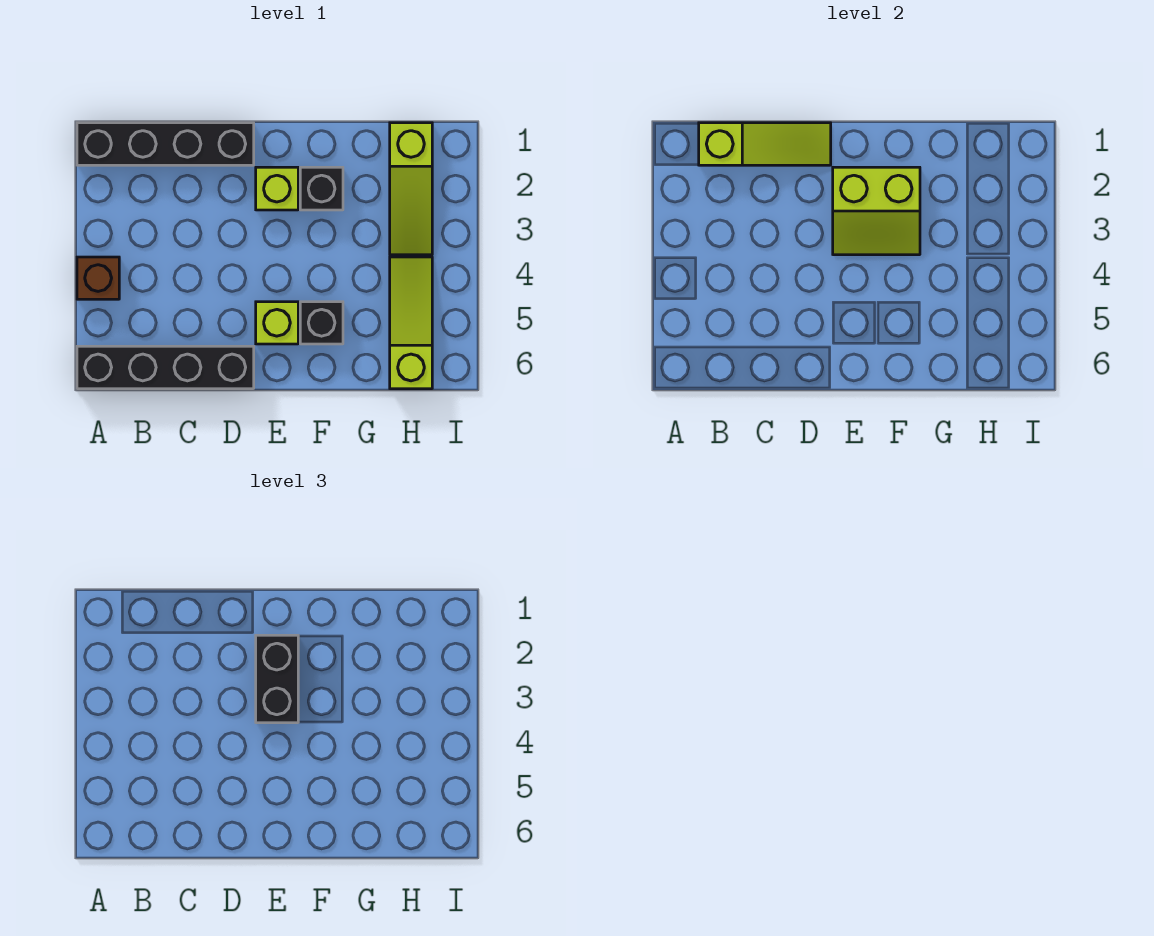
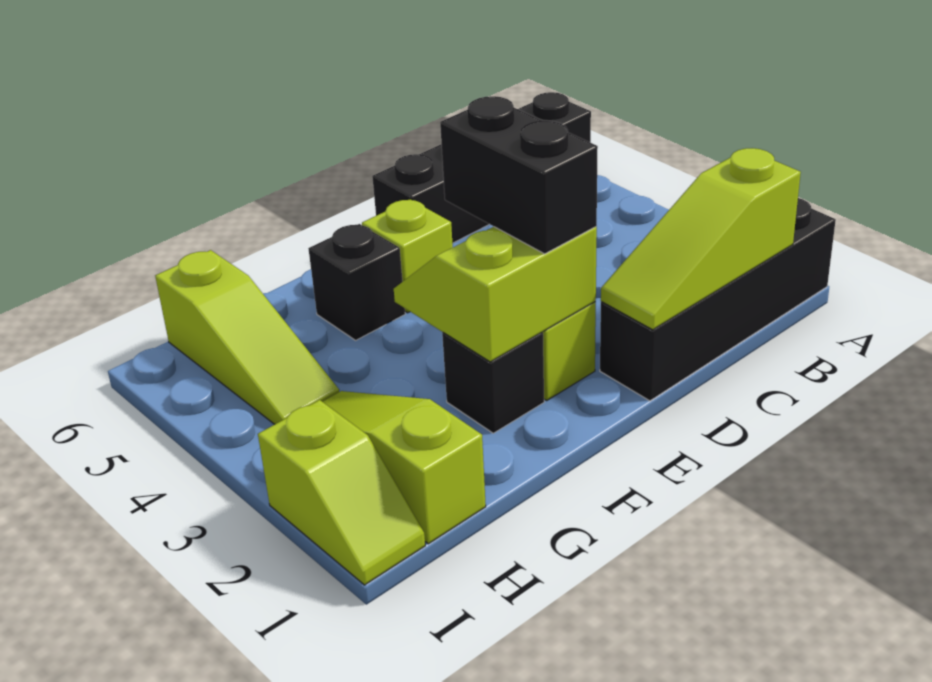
brown brick A4 level 1 -> none
none -> lime slope I1:I2 level 1 top 2

